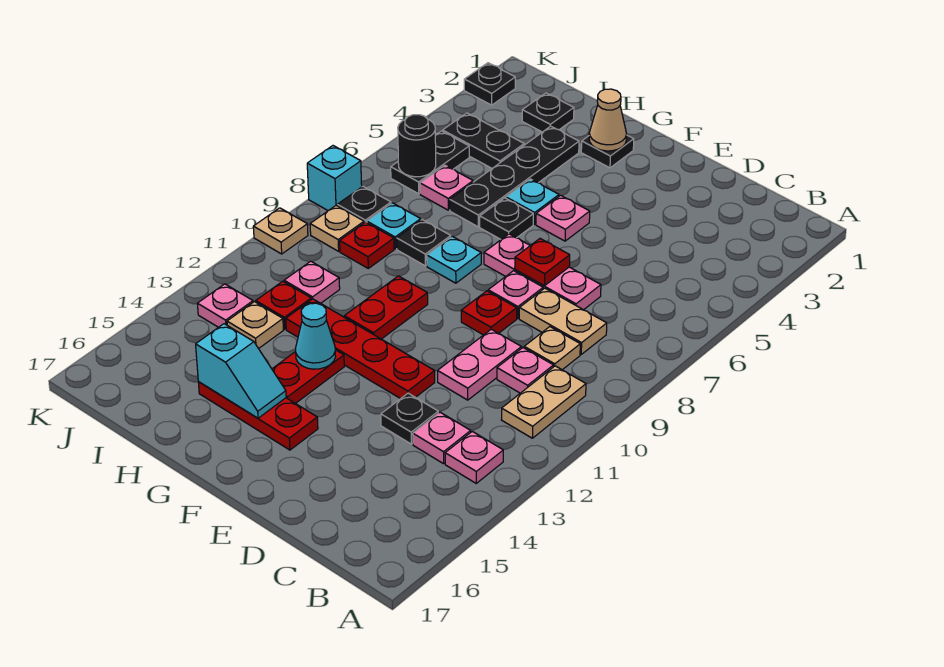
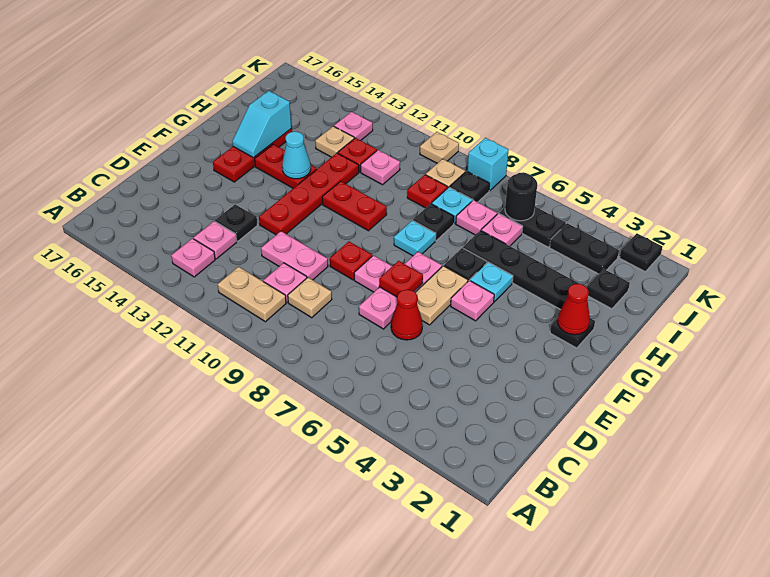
tan plate C8:D8 level 1 -> tan plate E6:F6 level 1
none -> red cone D6 level 1
tan cone G2 level 2 -> red cone G2 level 2
black plate I4:J4 level 1 -> black plate J3:J4 level 1
none -> pink plate I7 level 1

